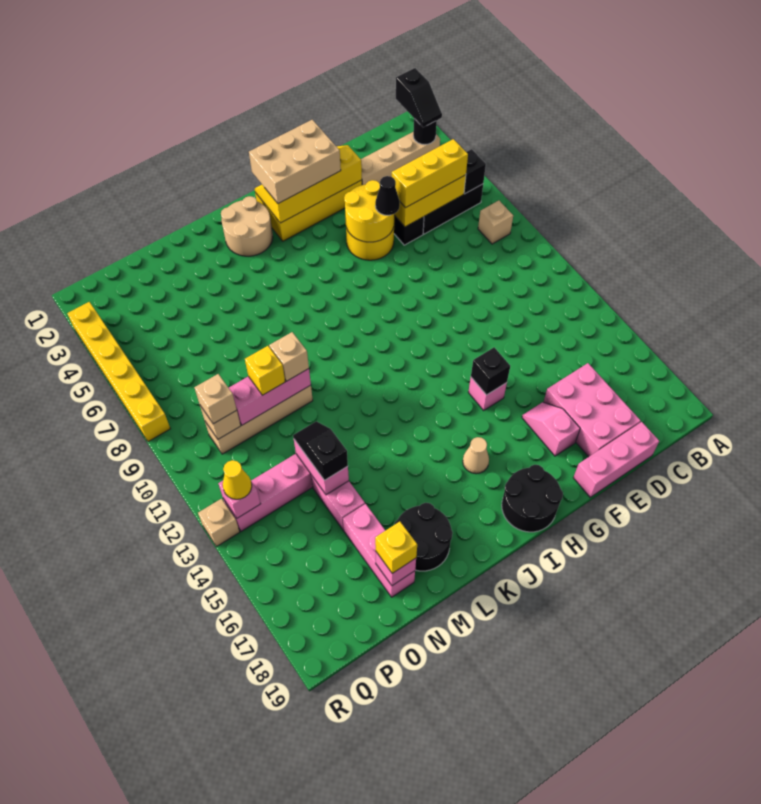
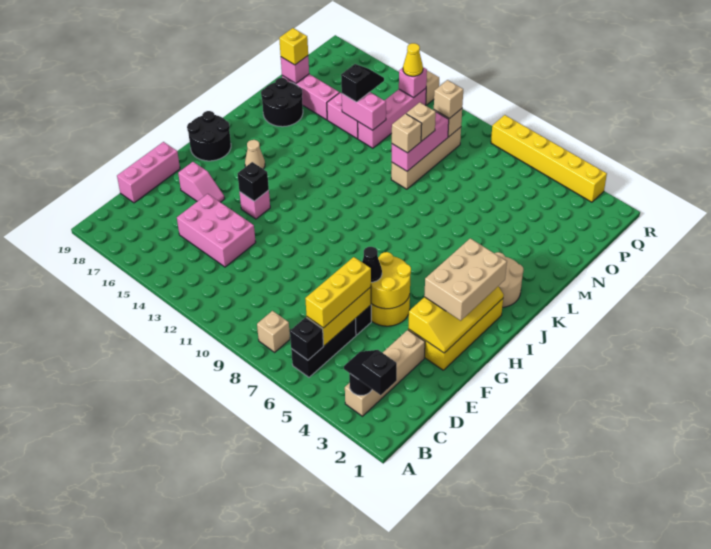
pink brick D16:E18 level 1 -> pink brick D13:E15 level 1
yellow brick N10 level 3 -> tan brick N10 level 3
black slope N13:N14 level 3 top 14 -> black slope N14:O14 level 3 top N

